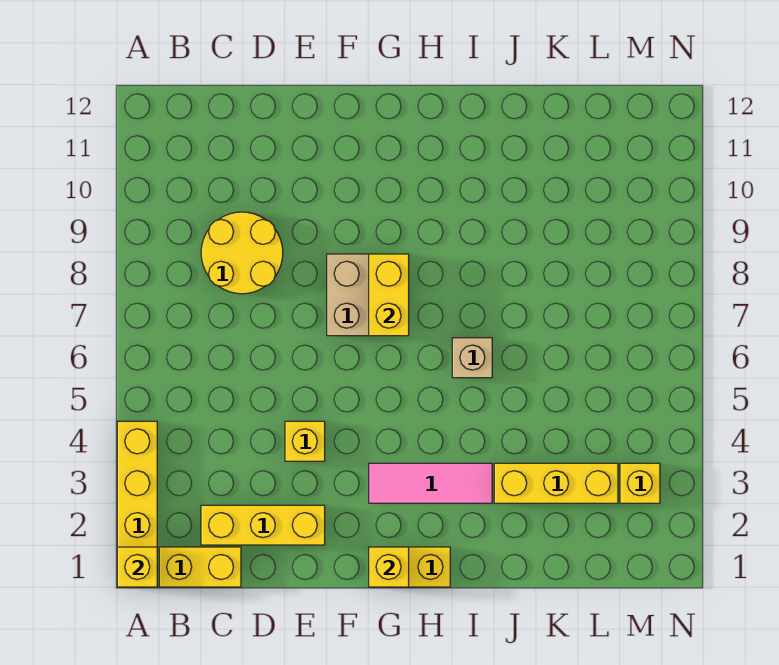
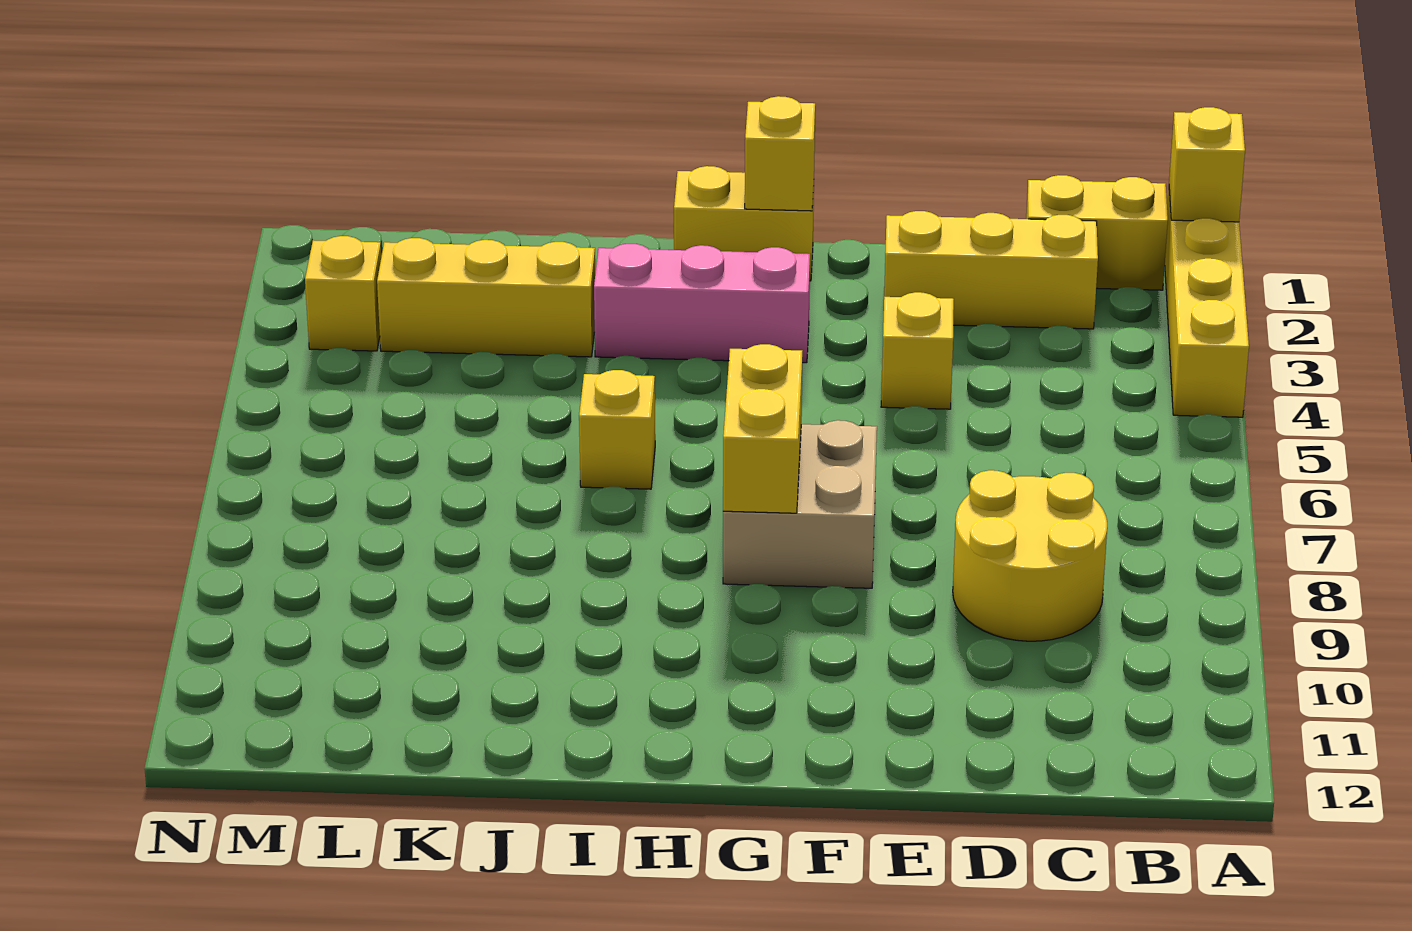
pink tile G3:I3 level 1 -> pink brick G3:I3 level 1
tan brick I6 level 1 -> yellow brick I6 level 1

